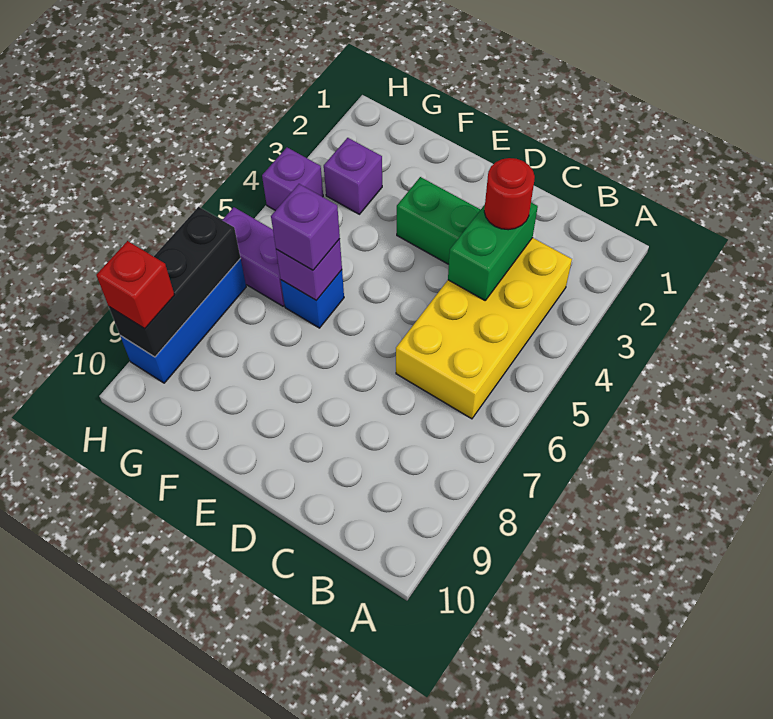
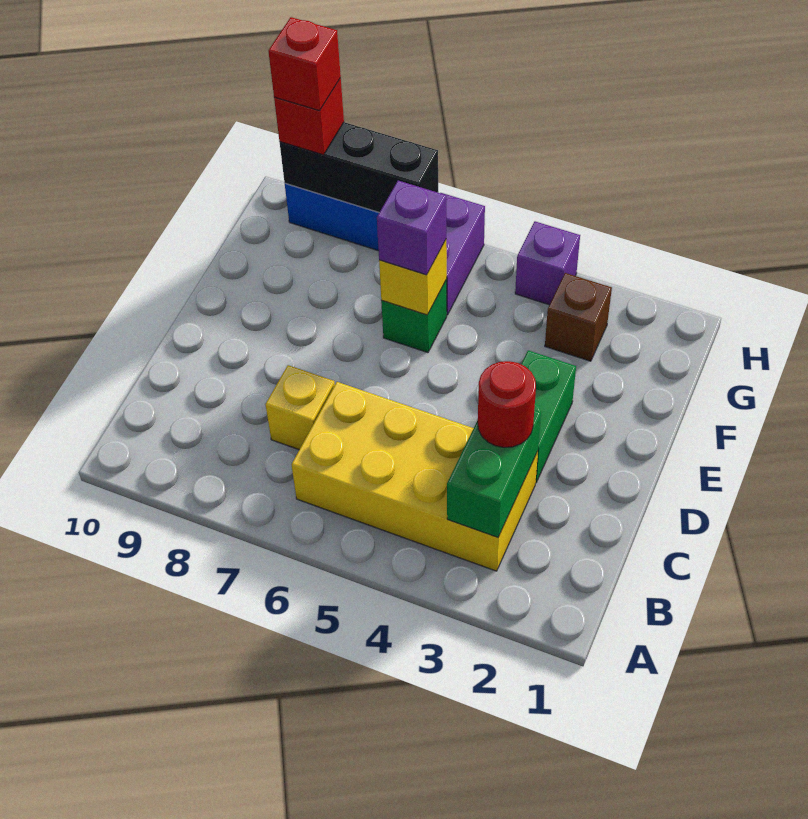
green brick C3:C4 level 2 -> green brick B3:C3 level 2
none -> yellow brick C7 level 1
blue brick F6 level 1 -> green brick F6 level 1
purple brick F6 level 2 -> yellow brick F6 level 2
purple brick G3 level 1 -> brown brick G3 level 1
none -> red brick H9 level 4

